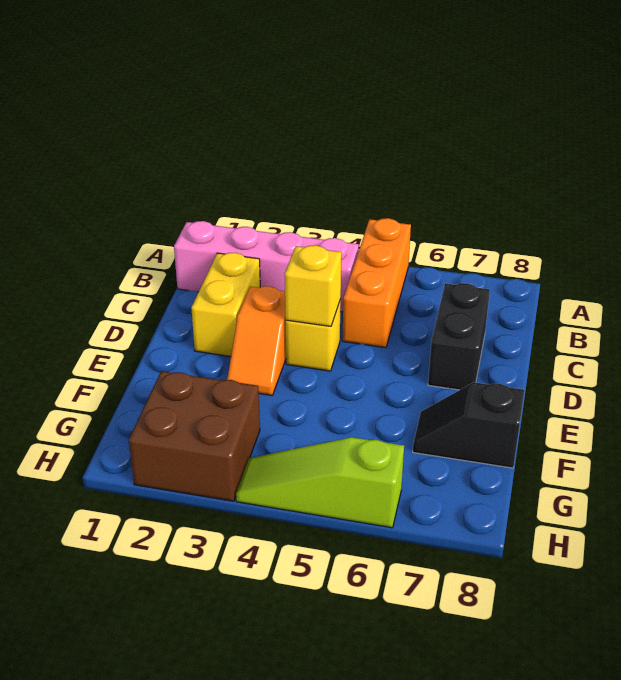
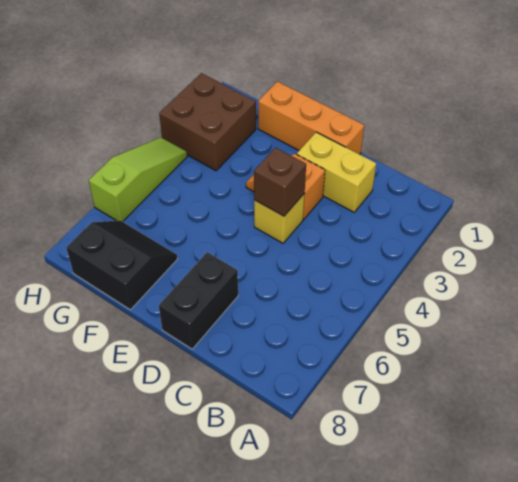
orange brick A5:C5 level 1 -> orange brick D1:F1 level 1
pink brick B1:B4 level 1 -> none
black brick C7:D7 level 1 -> black brick D7:D8 level 1
yellow brick D4 level 2 -> brown brick D4 level 2
black slope F7:F8 level 1 top 8 -> black slope F7:G8 level 1 top 8

